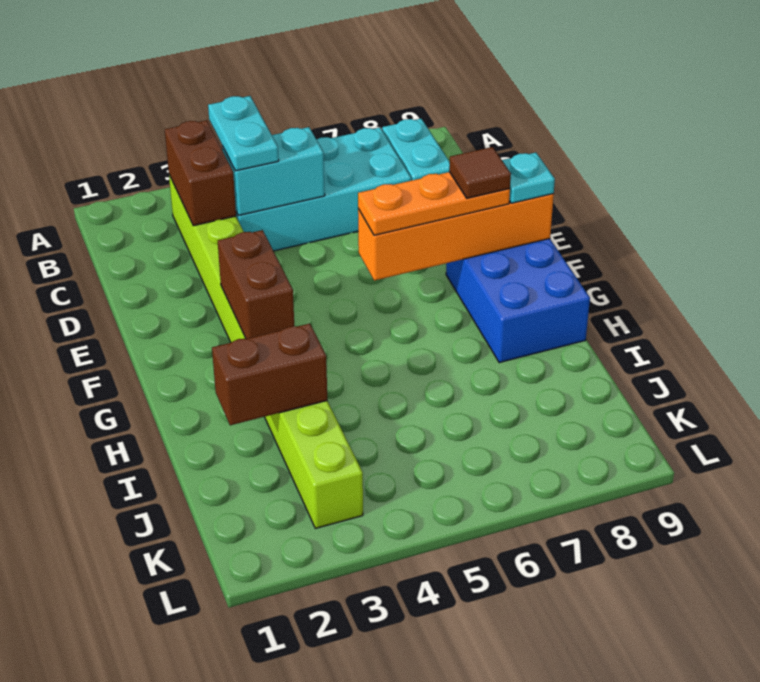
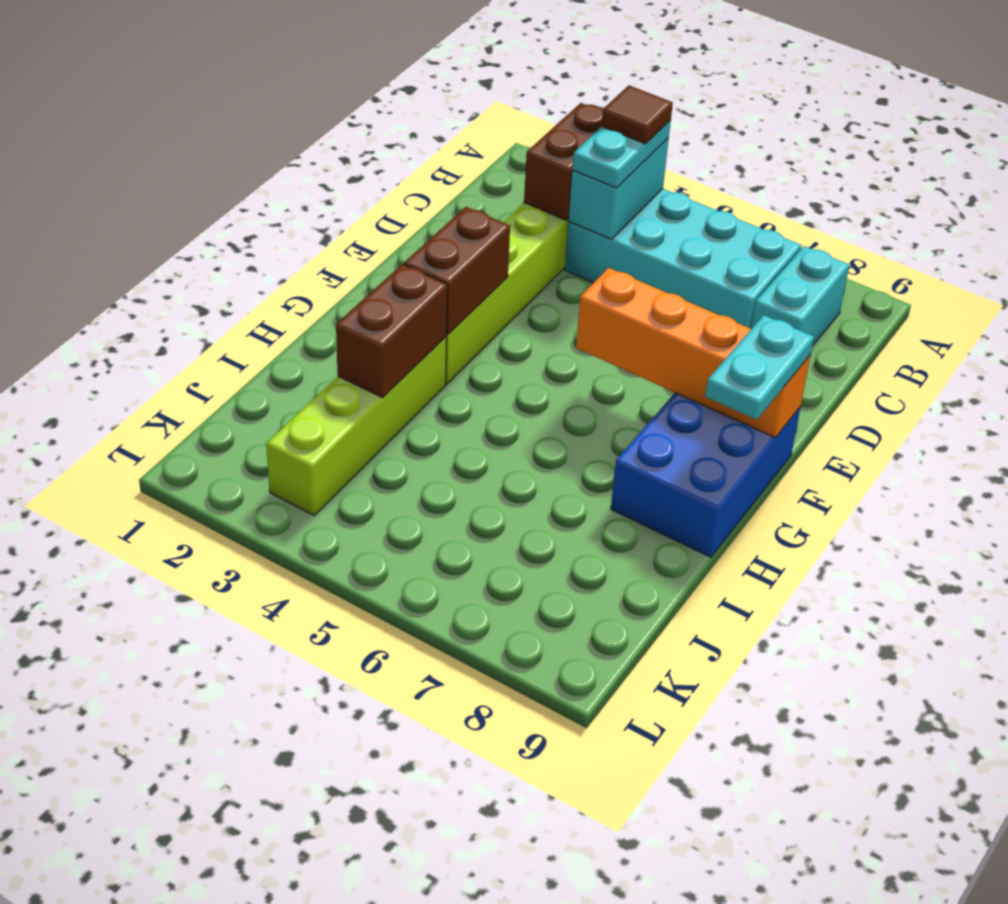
cyan brick C4:C5 level 2 -> cyan brick B4:C4 level 2
orange plate F6:F8 level 3 -> none
brown tile F8 level 4 -> brown tile B4 level 4
cyan plate F9 level 3 -> cyan plate F9:G9 level 3
brown brick I2:I3 level 2 -> brown brick H3:I3 level 2

